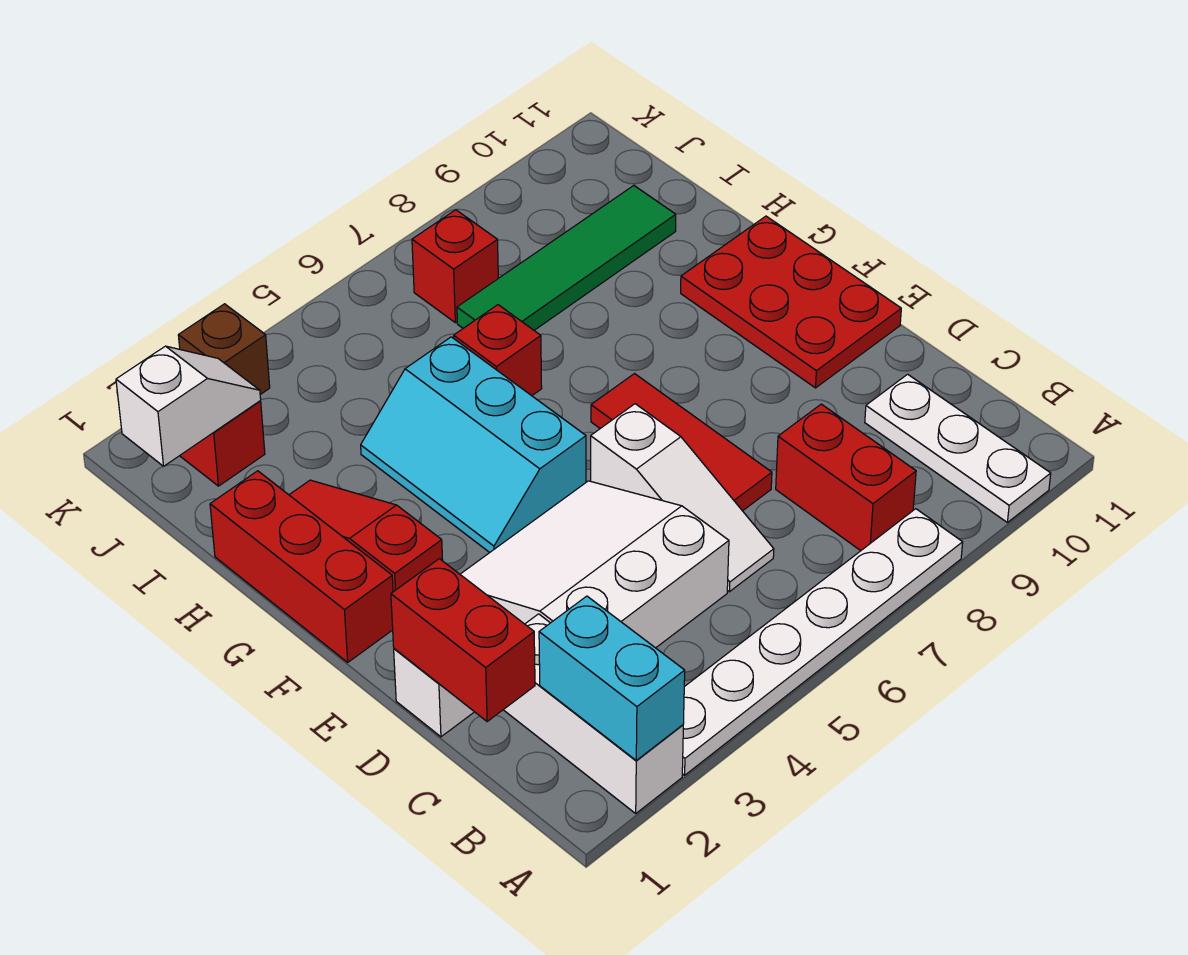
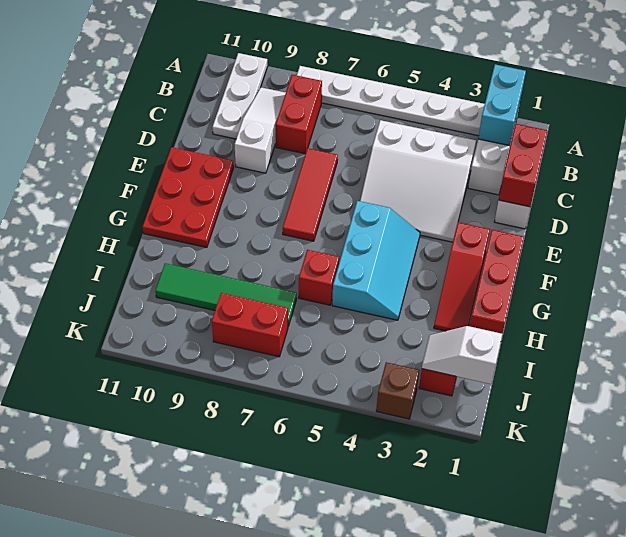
white slope C6:E6 level 1 top E -> white slope B9:D9 level 1 top D
red brick J7 level 1 -> red brick J7:J8 level 1

